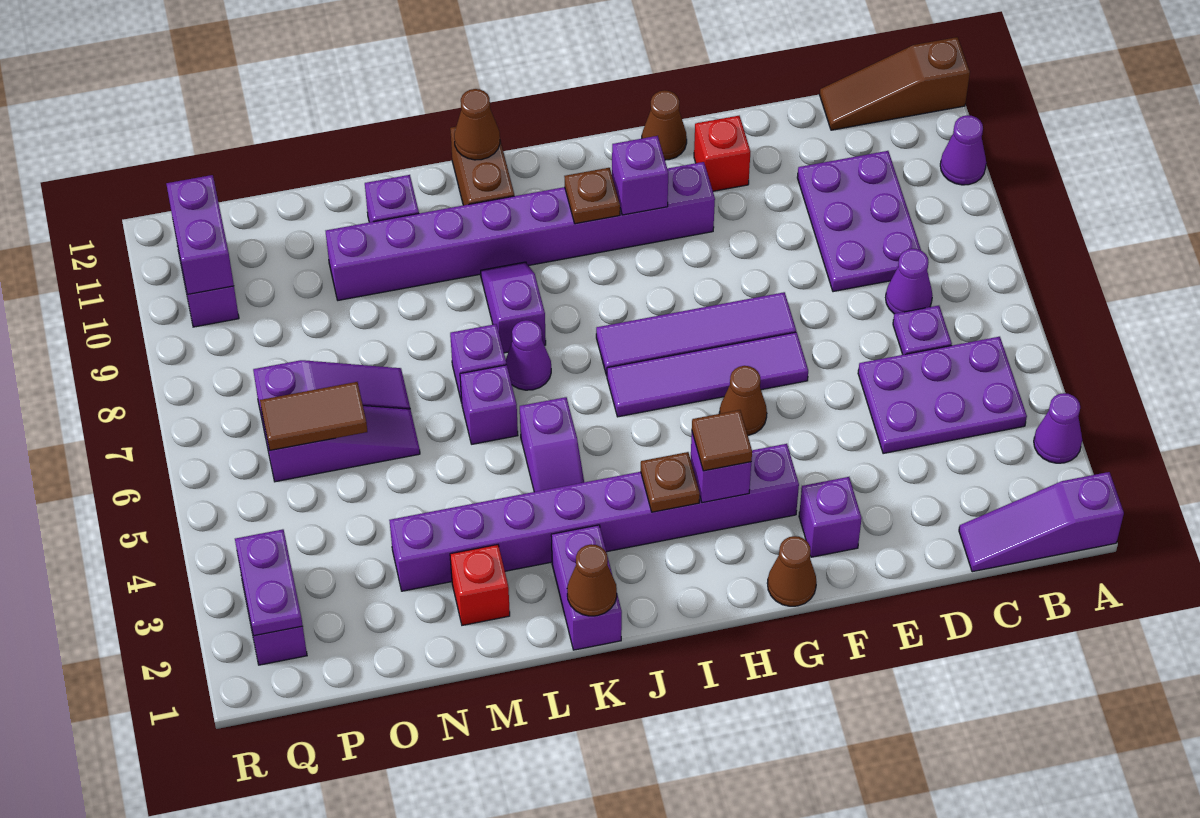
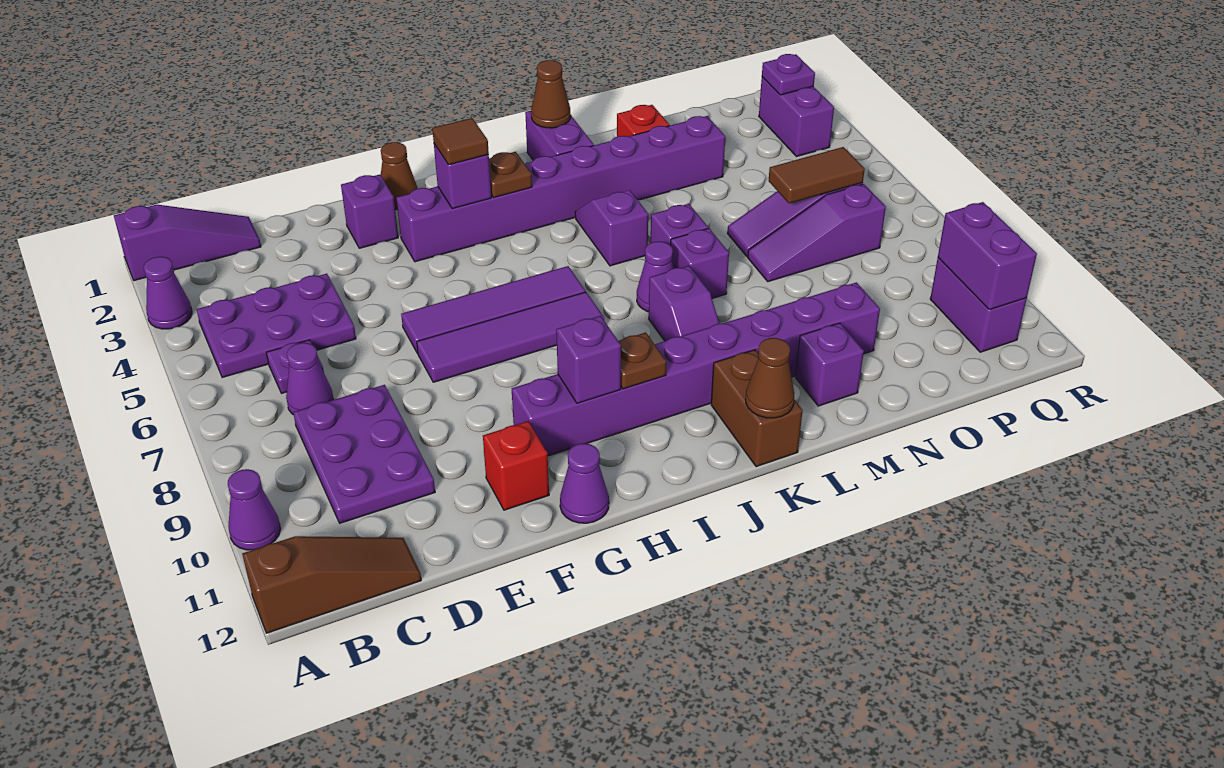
brown cone G5 level 1 -> none
brown cone G12 level 1 -> purple cone G12 level 1
purple plate Q2:Q3 level 2 -> purple plate Q2 level 2

